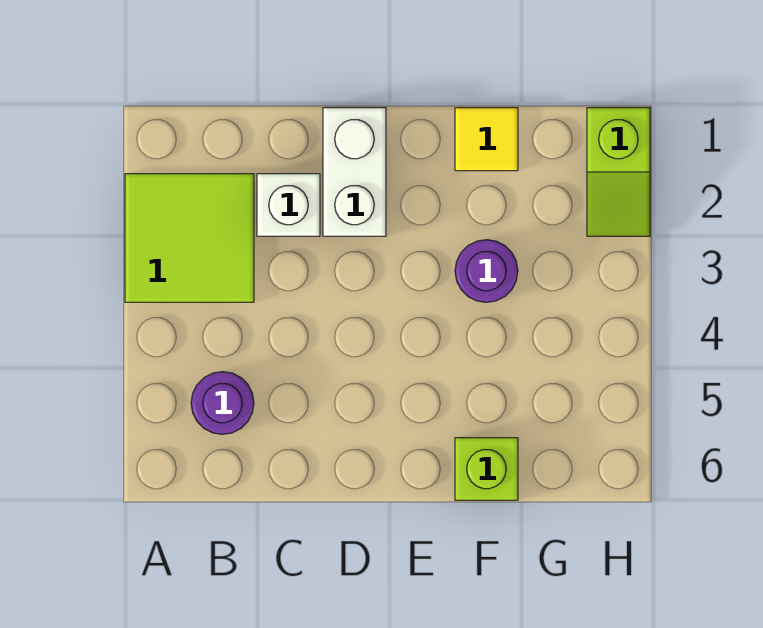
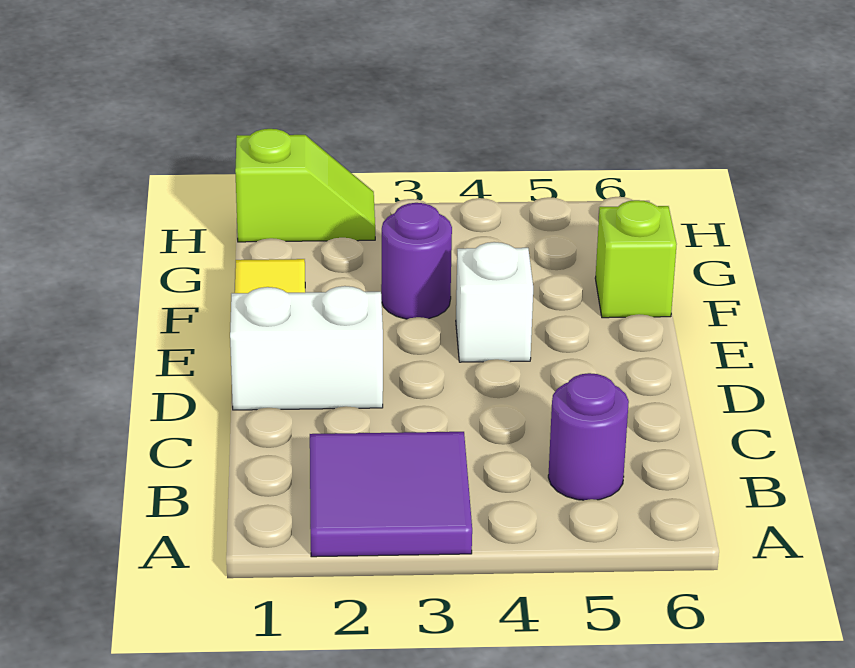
lime tile A2:B3 level 1 -> purple tile A2:B3 level 1
white brick C2 level 1 -> white brick E4 level 1

